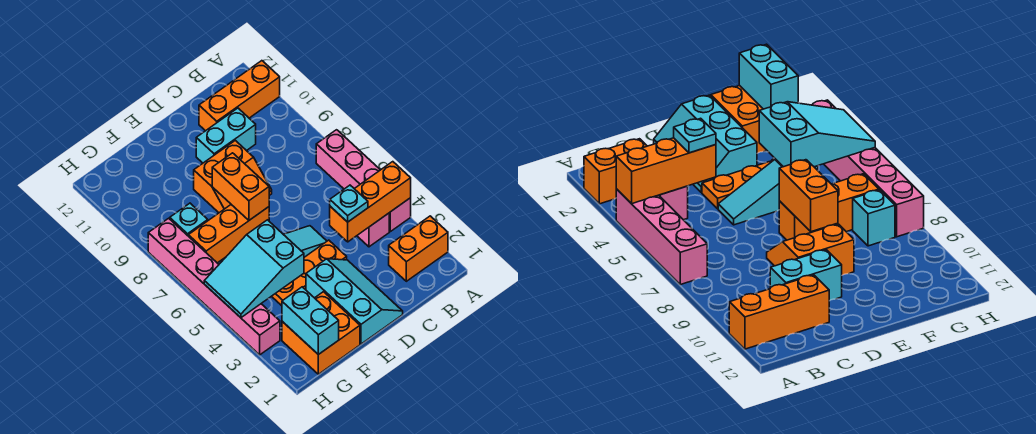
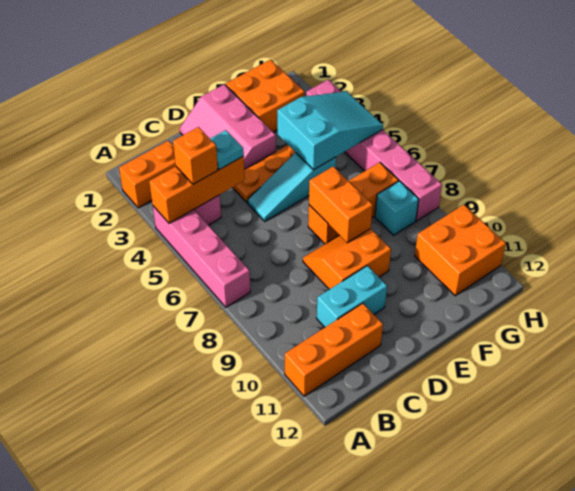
none -> orange brick B4 level 3
cyan slope D1:E3 level 1 top E -> pink slope D1:E3 level 1 top E
cyan brick G1:G2 level 2 -> none
none -> orange brick G10:H11 level 1

